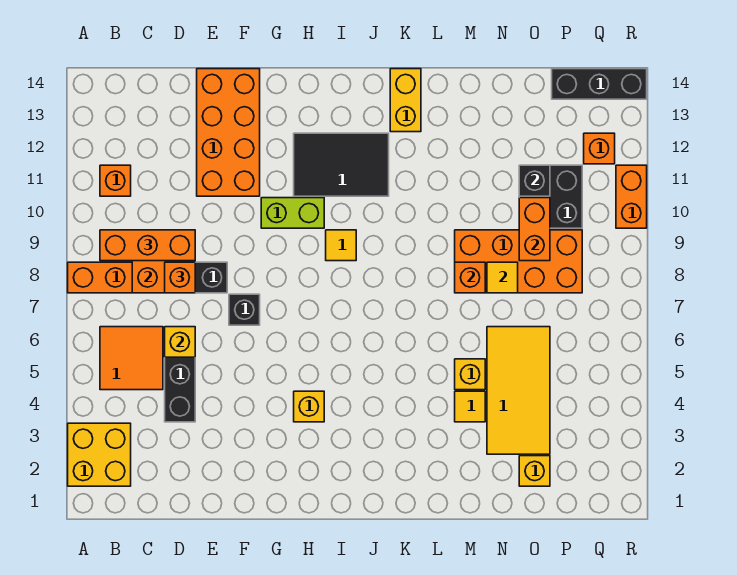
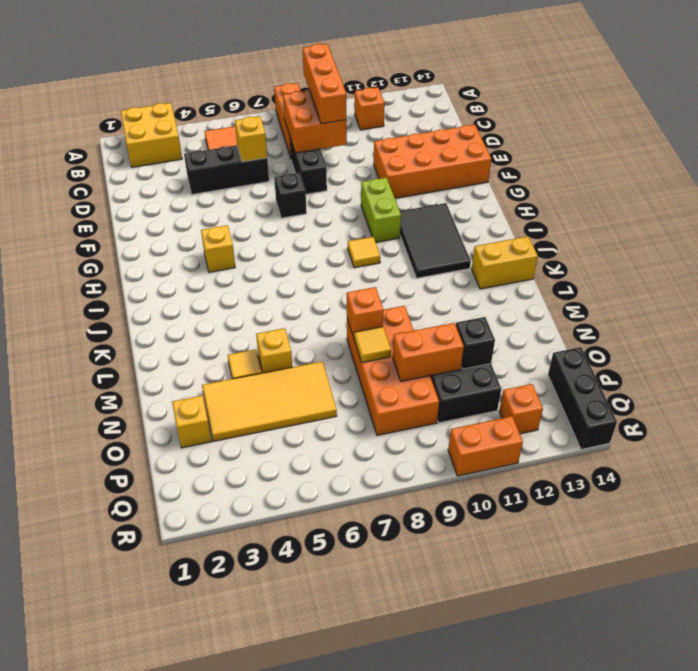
orange brick D8 level 3 -> none

